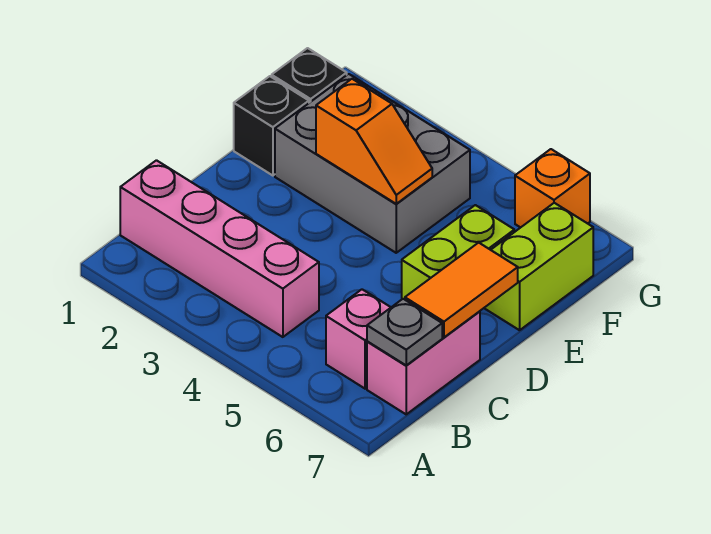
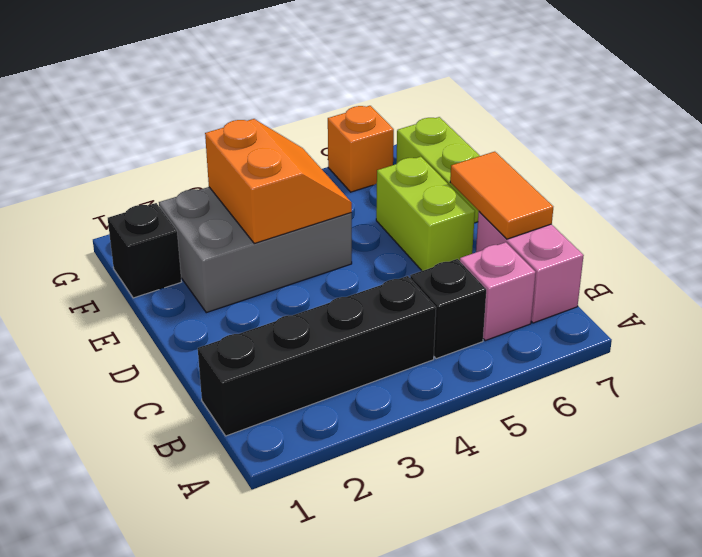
pink brick B1:B4 level 1 -> black brick B1:B4 level 1
grey plate B7 level 2 -> none
black brick E1 level 1 -> black brick B5 level 1
orange slope E3:E4 level 2 top 3 -> orange slope E3:F4 level 2 top 3

